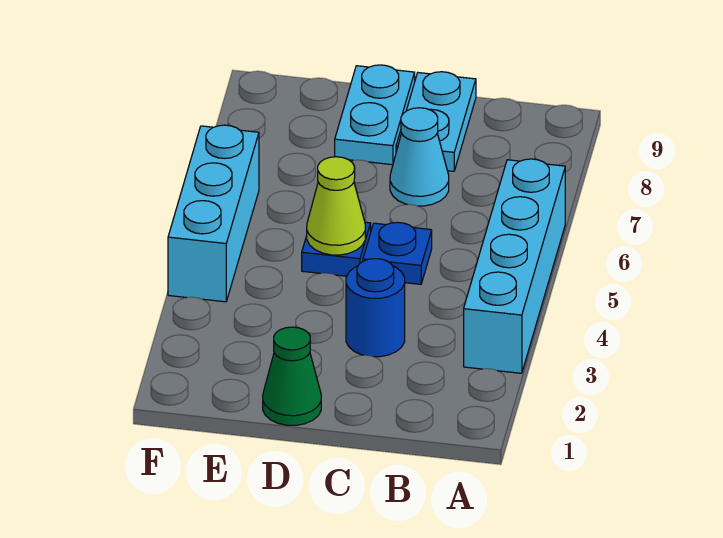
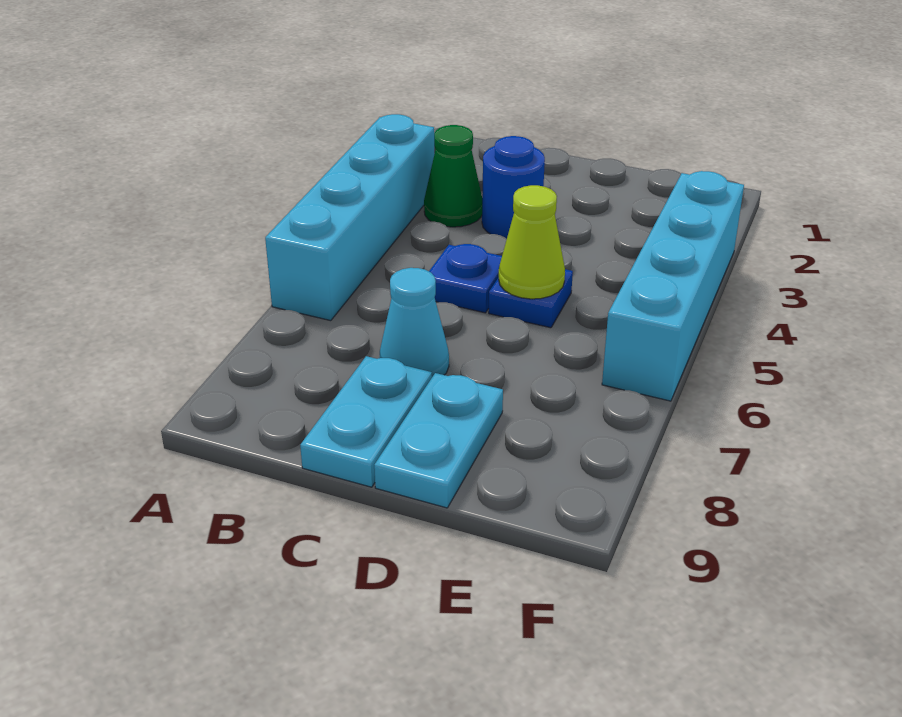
green cone D1 level 1 -> green cone B3 level 1
cyan brick F4:F6 level 1 -> cyan brick F3:F6 level 1

